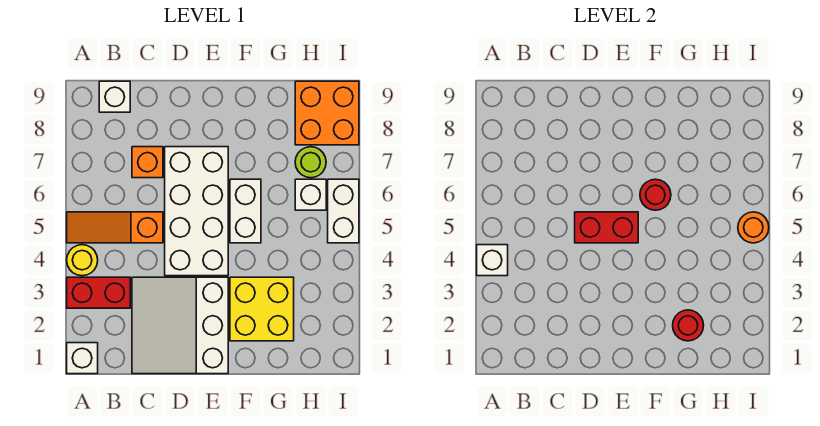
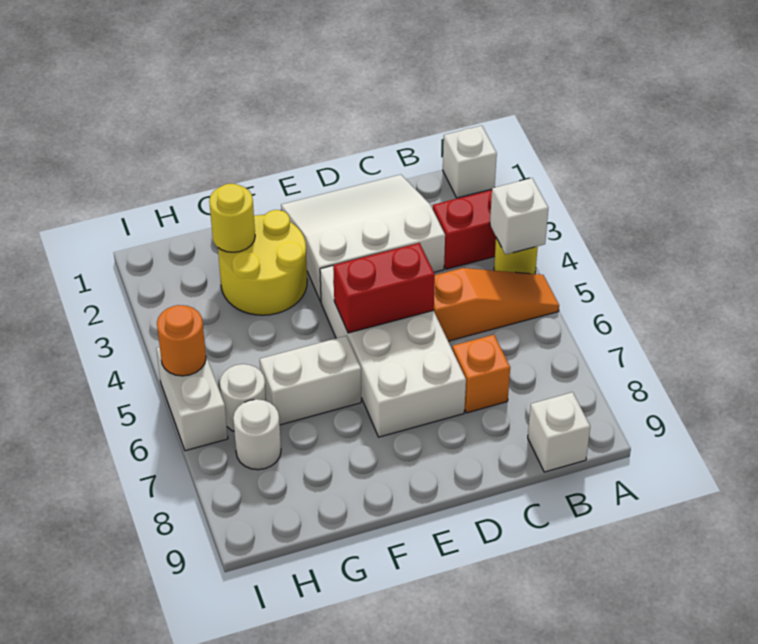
white slope C1:E3 level 1 top E -> white slope C1:E3 level 1 top 3
yellow brick F2:G3 level 1 -> yellow round brick F2:G3 level 1
white brick F5:F6 level 1 -> white brick F6:G6 level 1
red round brick F6 level 2 -> none
red round brick G2 level 2 -> yellow round brick G2 level 2
white brick H6 level 1 -> white round brick H6 level 1
lime round brick H7 level 1 -> white round brick H7 level 1
orange brick H8:I9 level 1 -> none

